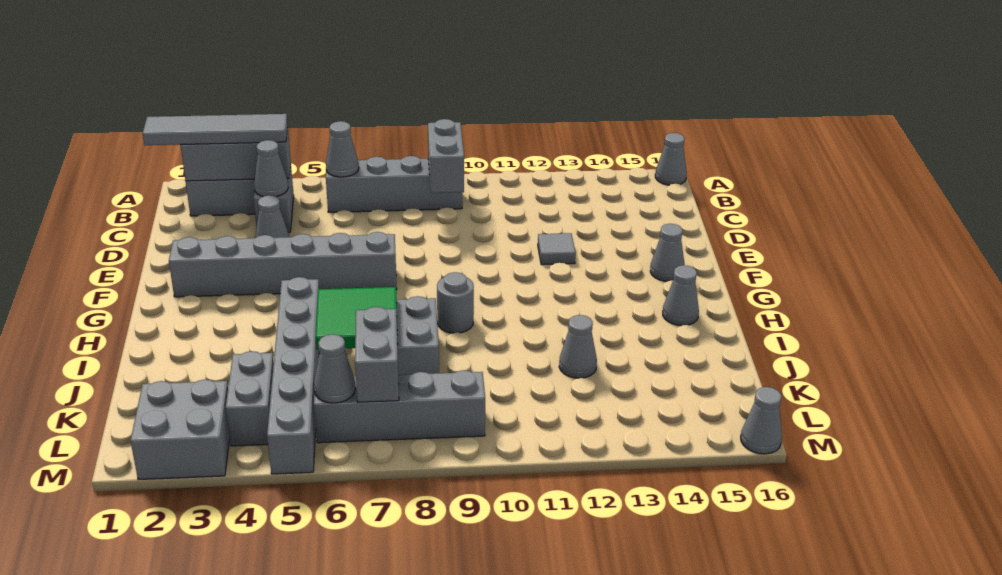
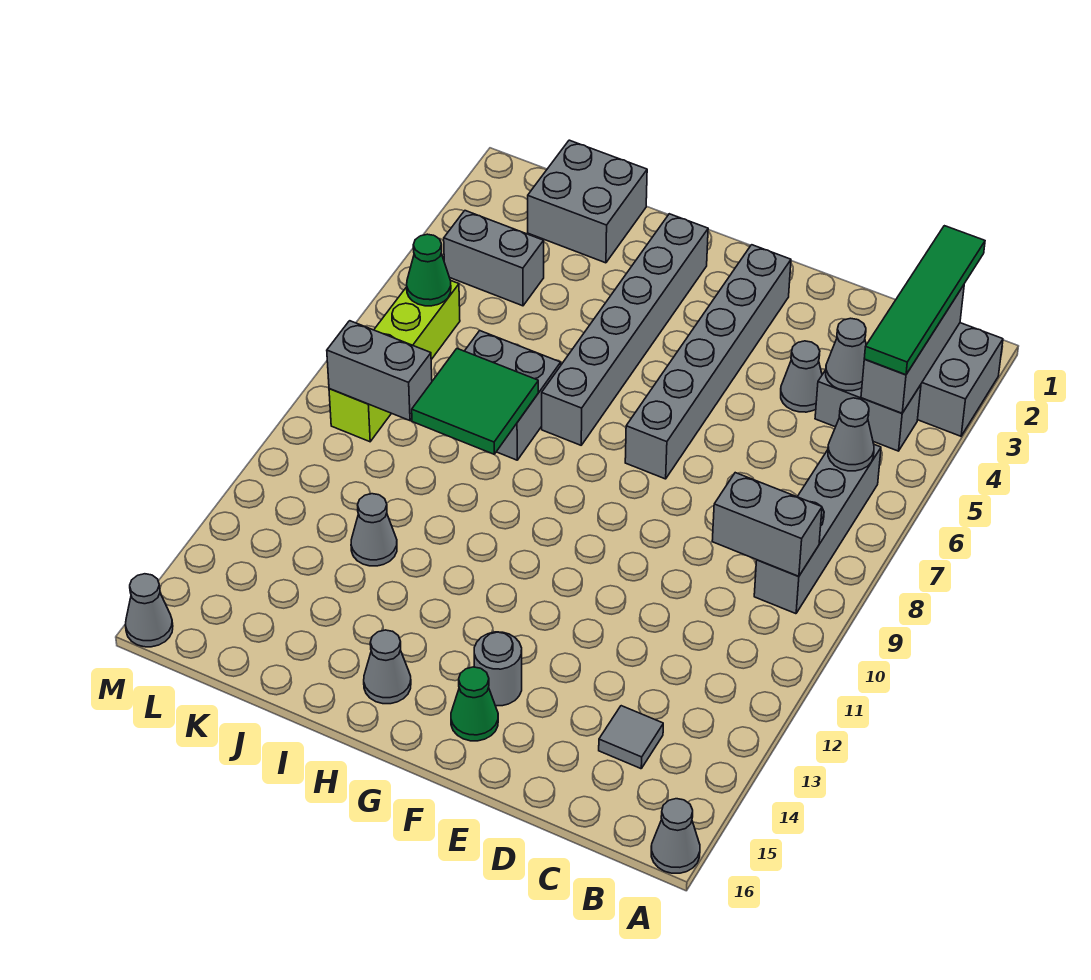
grey tile B1:B4 level 3 -> green tile B1:B4 level 3
grey tile E12 level 1 -> grey tile C14 level 1
grey cone F15 level 1 -> green cone F15 level 1
grey brick H5:M5 level 1 -> grey brick H2:H7 level 1
grey round brick H9 level 1 -> grey round brick F14 level 1
green tile I6:J7 level 2 -> green tile I8:J9 level 2
grey brick K7:L7 level 2 -> grey brick K9:L9 level 2
grey brick L2:M3 level 1 -> grey brick J1:K2 level 1
grey brick L6:L9 level 1 -> lime brick L6:L9 level 1
grey cone L6 level 2 -> green cone L6 level 2

